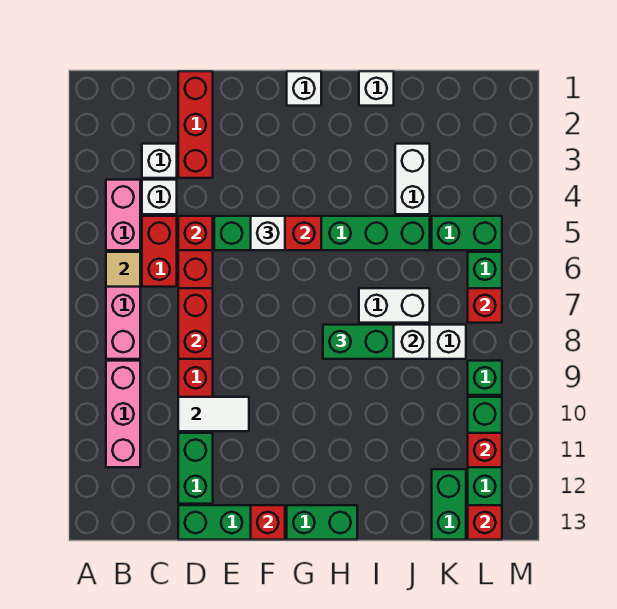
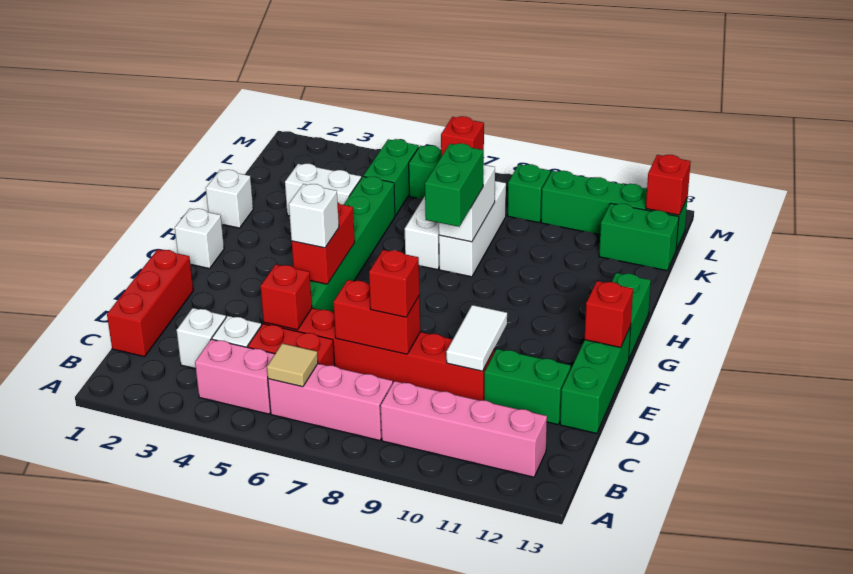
pink brick B9:B11 level 1 -> pink brick B9:B12 level 1
red brick D1:D3 level 1 -> red brick C1:E1 level 1
red brick L11 level 2 -> red brick D8 level 3

